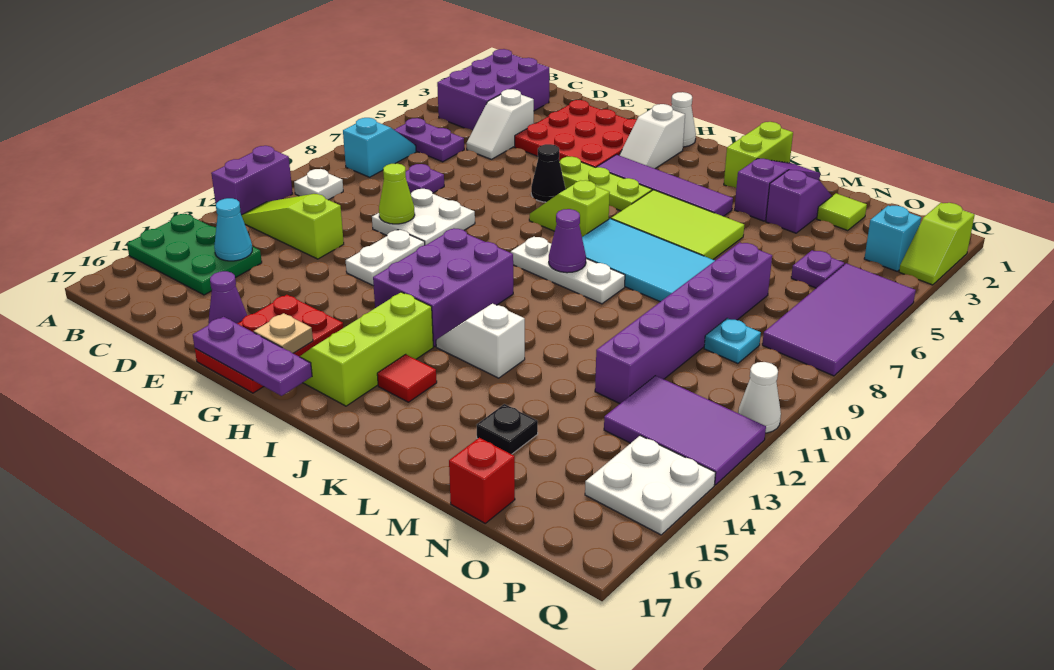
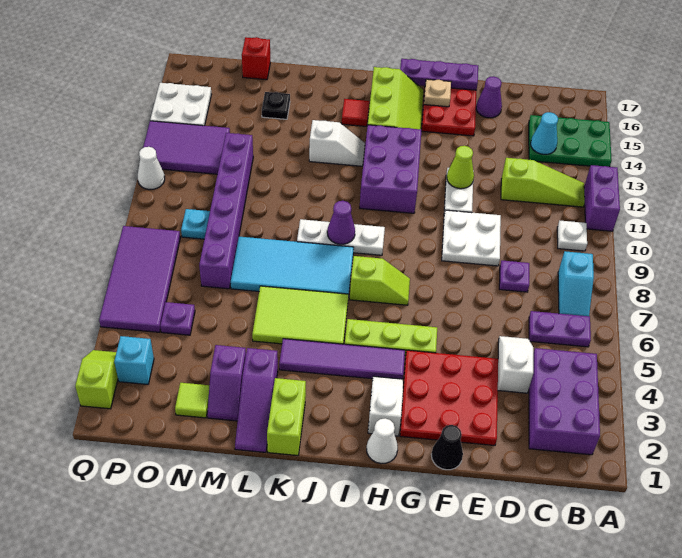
lime cone E10 level 2 -> lime cone F12 level 2
black cone G6 level 1 -> black cone F1 level 1

